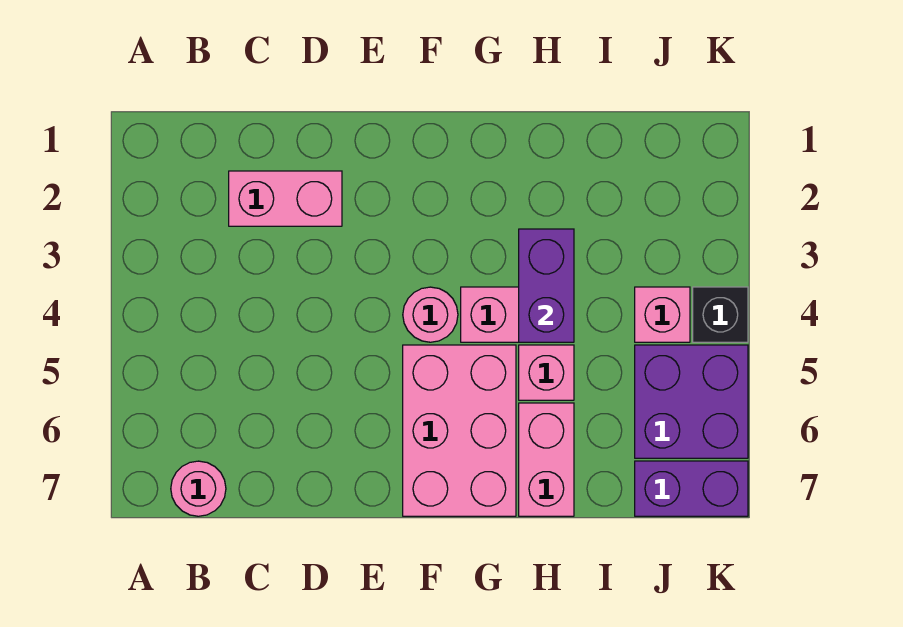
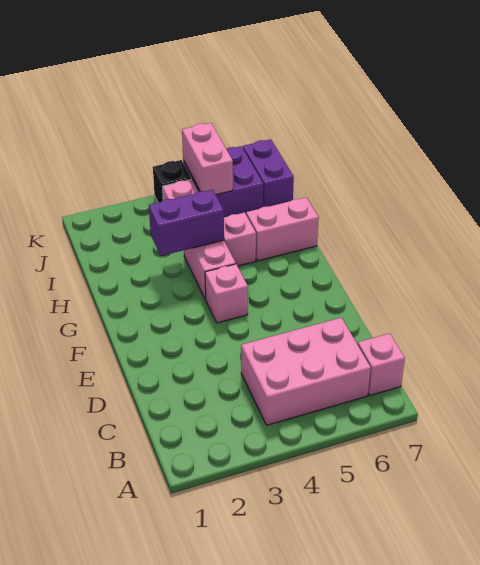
pink round brick B7 level 1 -> pink brick B7 level 1
pink brick C2:D2 level 1 -> pink brick J5:K5 level 2
pink round brick F4 level 1 -> pink brick F4 level 1
pink brick F5:G7 level 1 -> pink brick B4:C6 level 1

